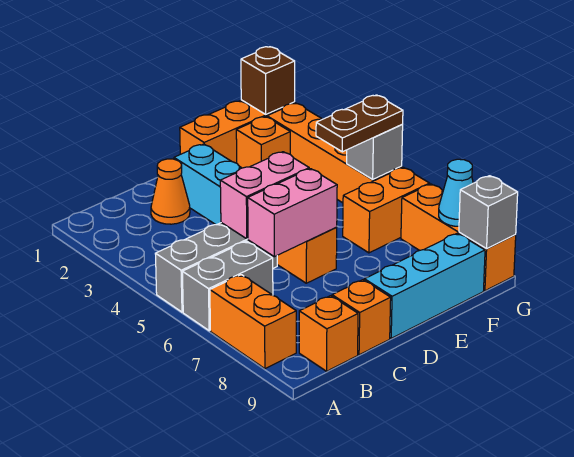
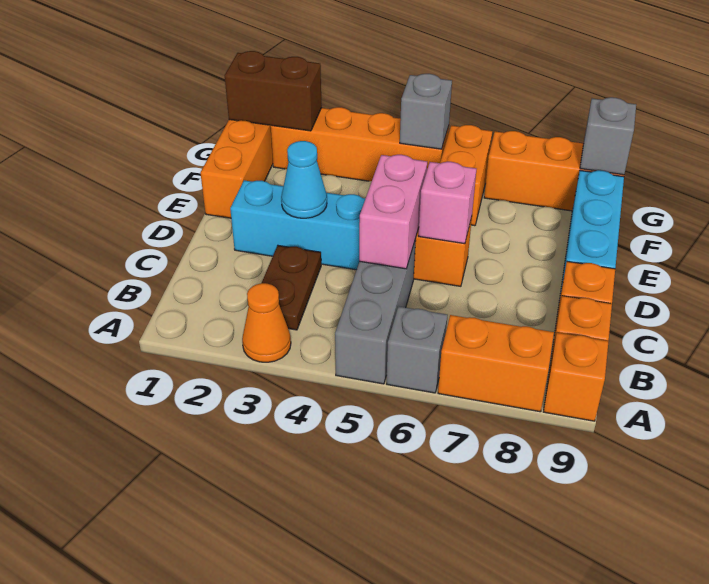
grey brick A6:B6 level 1 -> grey brick A6 level 1
orange cone C2 level 1 -> orange cone A3 level 1
pink brick C6:D6 level 2 -> pink brick D6 level 2
orange brick F2 level 1 -> orange brick A9 level 1
brown plate F5:G5 level 3 -> brown plate B3:C3 level 1
brown brick G1 level 2 -> brown brick G1:G2 level 2
cyan cone G8 level 2 -> cyan cone D3 level 2

